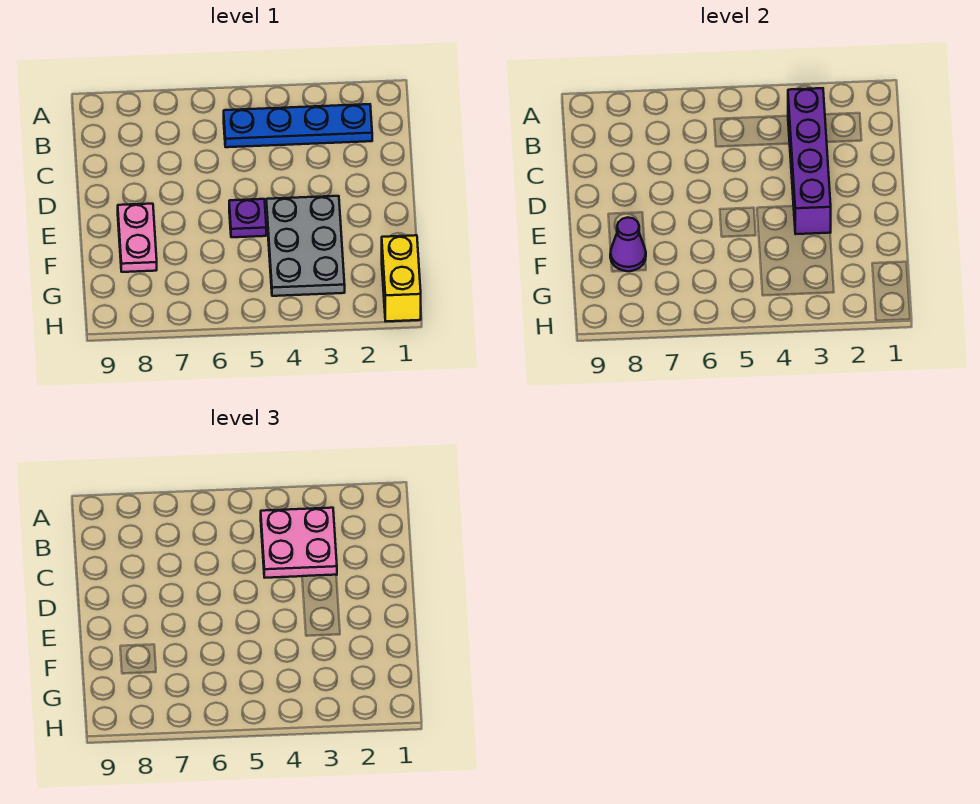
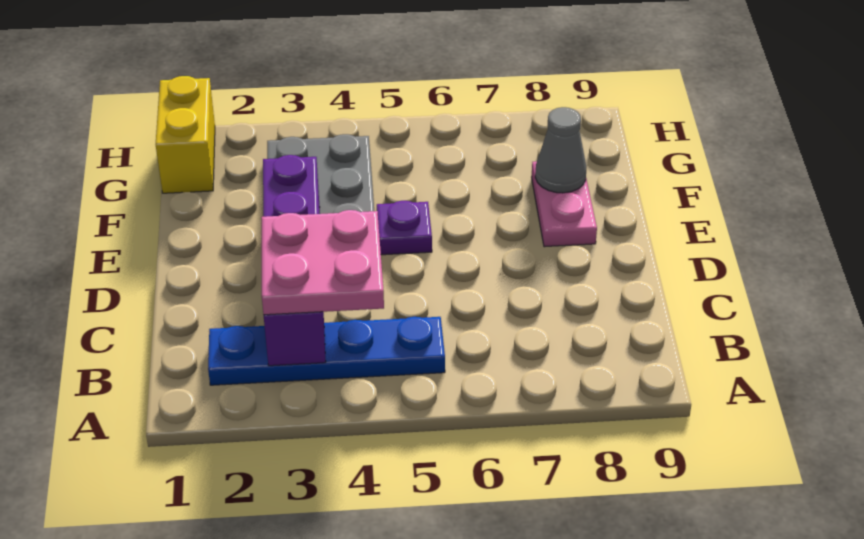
purple cone F8 level 2 -> grey cone F8 level 2

